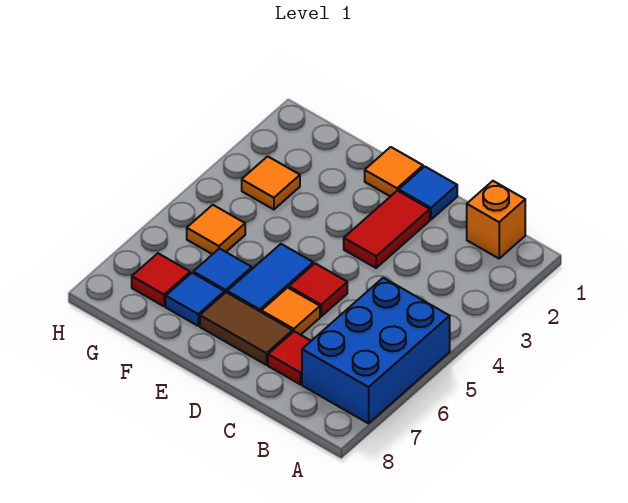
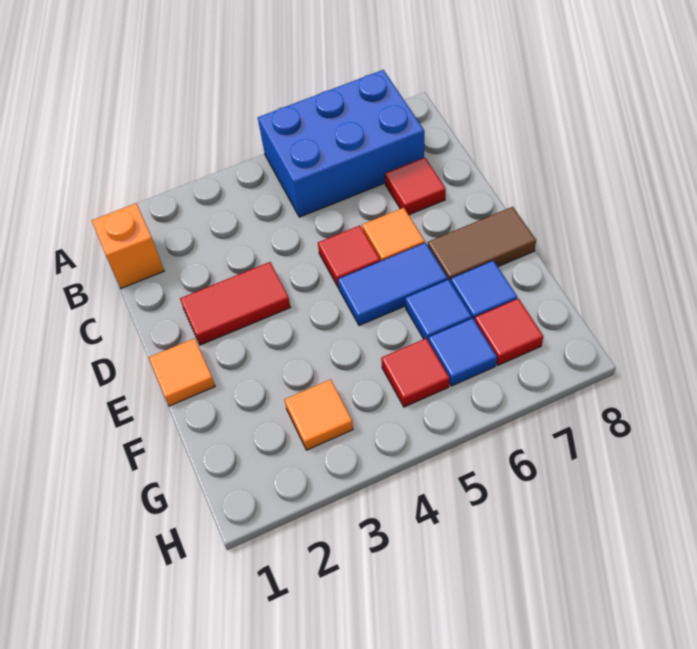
blue tile D1 level 1 -> blue tile G6 level 1
brown tile D7:E7 level 1 -> brown tile E7:E8 level 1
orange tile G5 level 1 -> red tile G5 level 1

